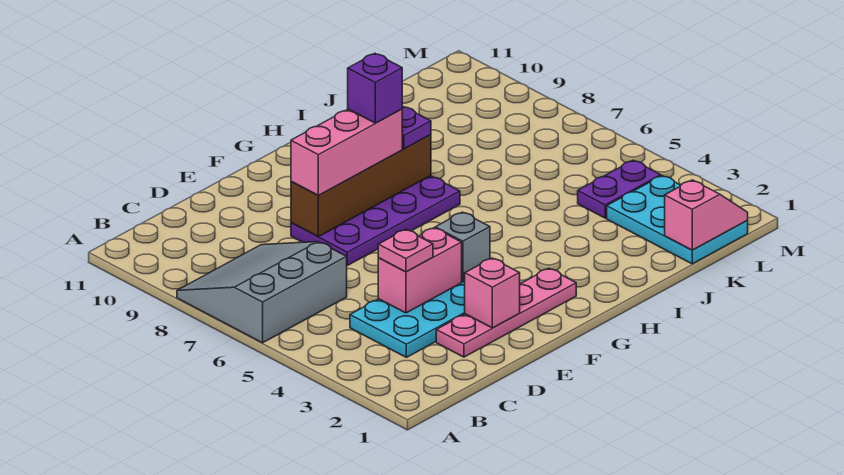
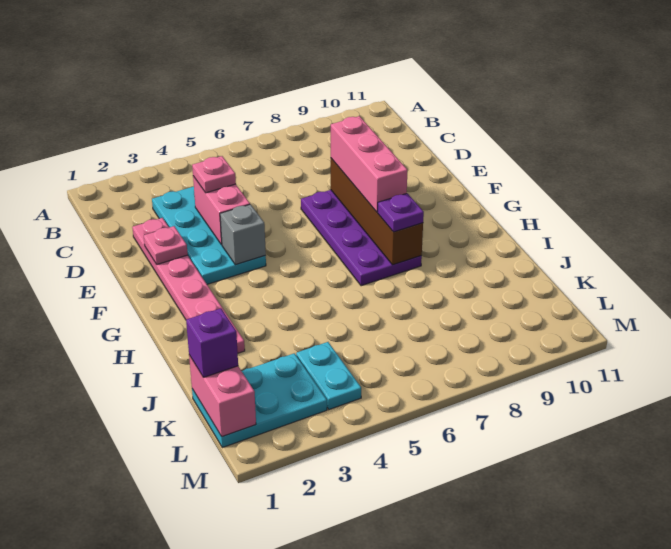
grey slope A6:C8 level 1 top 6 -> none
pink plate D2:G2 level 1 -> pink plate D2:I2 level 1
pink brick E2 level 2 -> pink plate E2 level 2
purple brick G8 level 4 -> purple brick K1 level 3
pink slope K1:L1 level 2 top K -> pink brick K1:L1 level 2
purple plate K4:L4 level 1 -> cyan plate K4:L4 level 1

